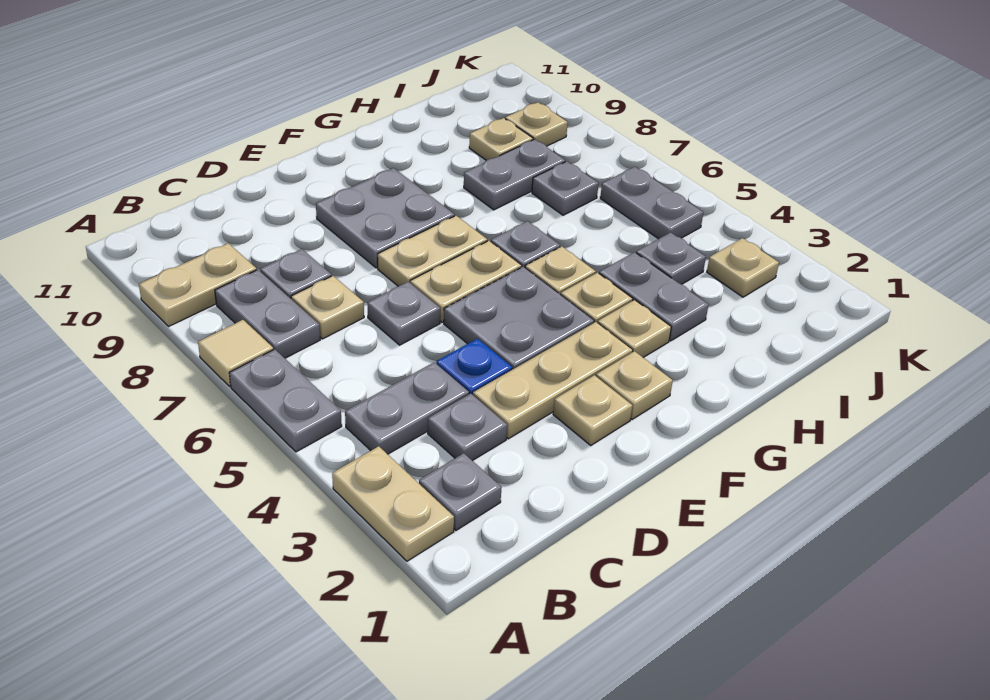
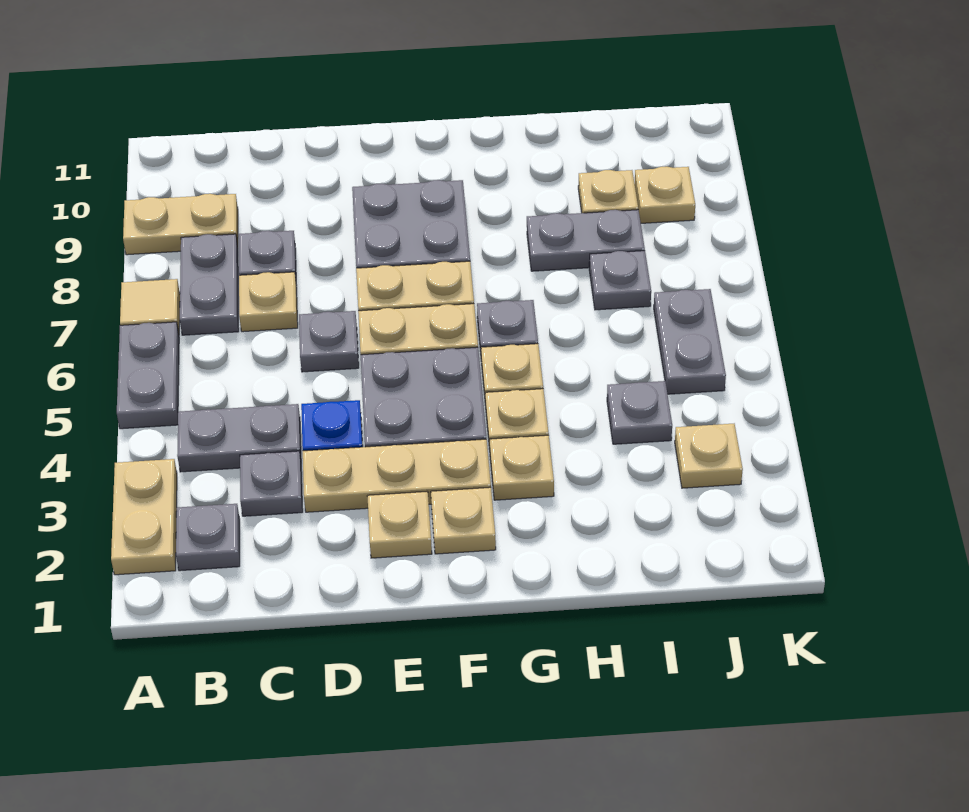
grey plate H3:H4 level 1 -> none

